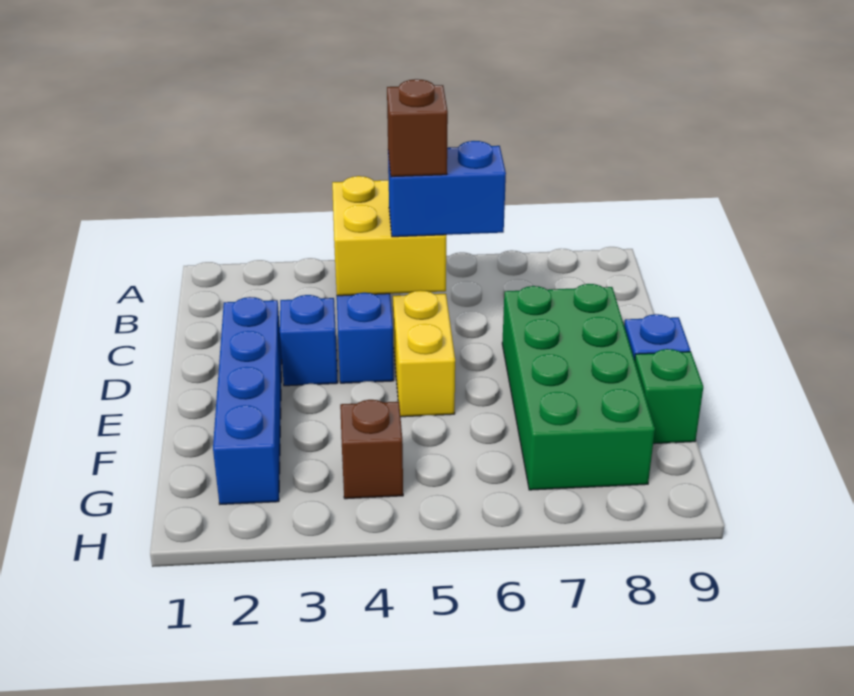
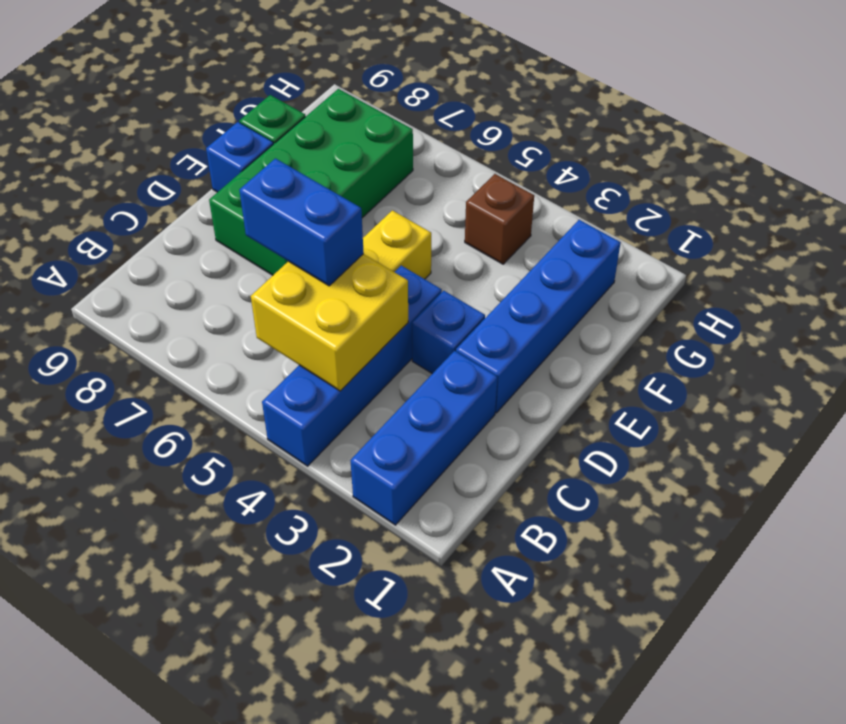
none -> blue brick A2:C2 level 1
brown brick C5 level 4 -> none

